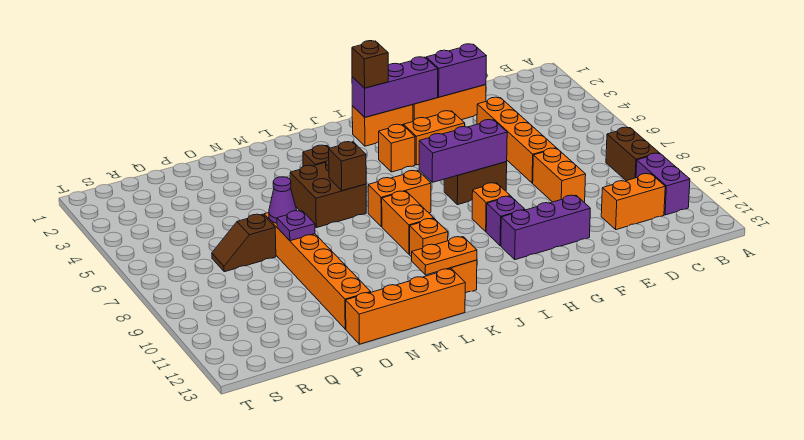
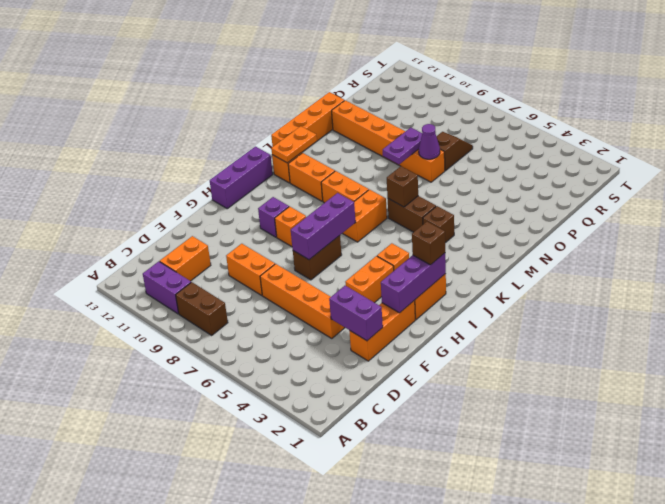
purple brick E2:F2 level 2 -> purple brick E2:E3 level 2
purple brick F11:H11 level 1 -> purple brick H13:J13 level 1
orange brick K10 level 1 -> orange brick K10:K11 level 1
brown brick L5:M6 level 1 -> brown brick L5:L6 level 1
purple plate O8 level 2 -> purple plate N8:O8 level 2

